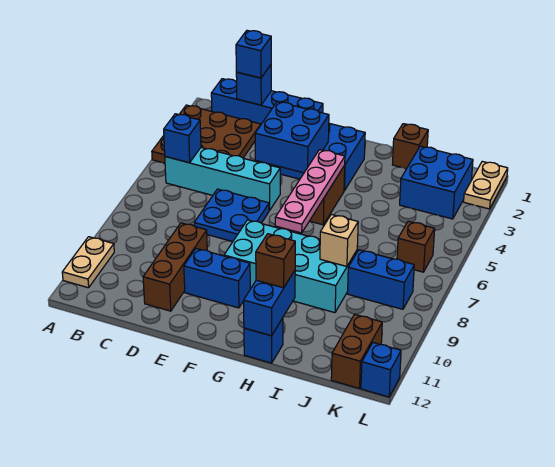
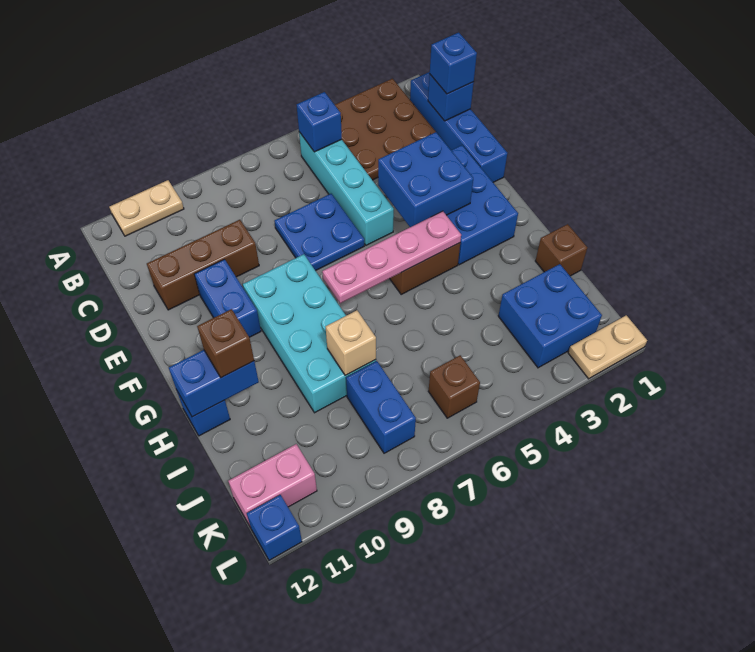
brown brick K11:K12 level 1 -> pink brick K11:K12 level 1

